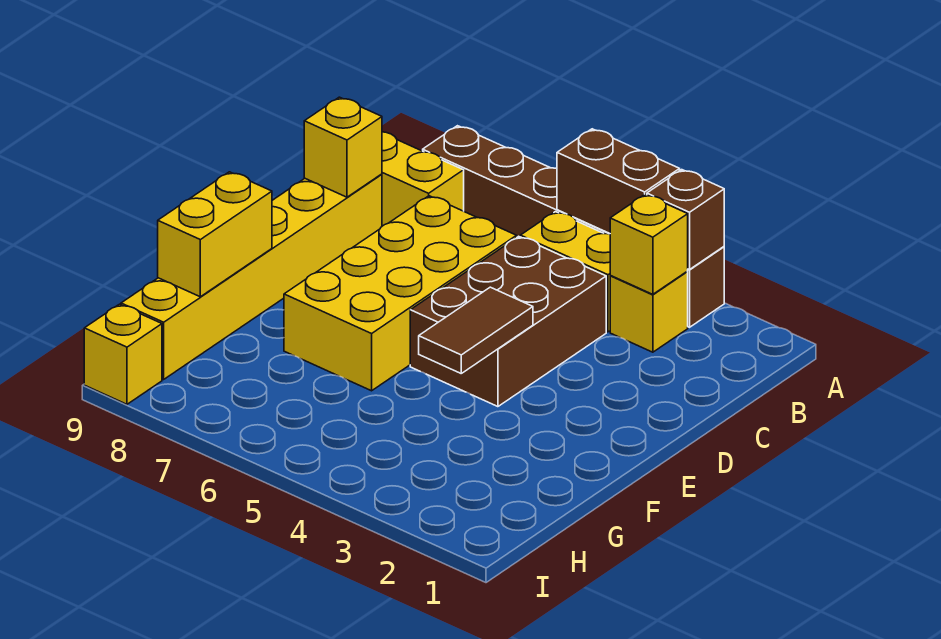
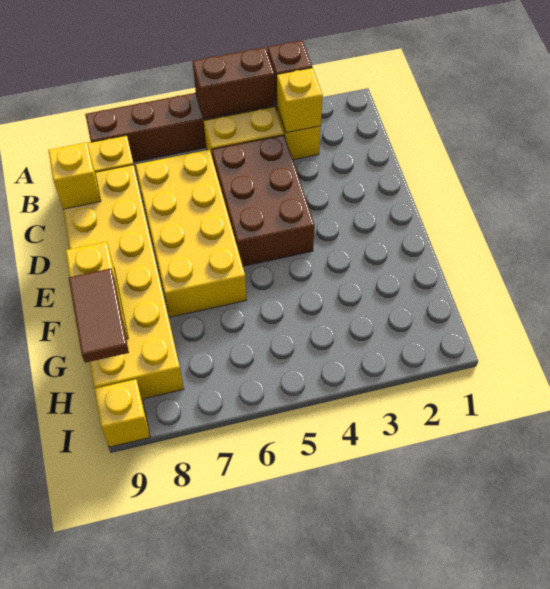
yellow brick C9:H9 level 1 -> yellow brick C8:H9 level 1
brown tile E4:F4 level 2 -> brown tile G9:H9 level 3

